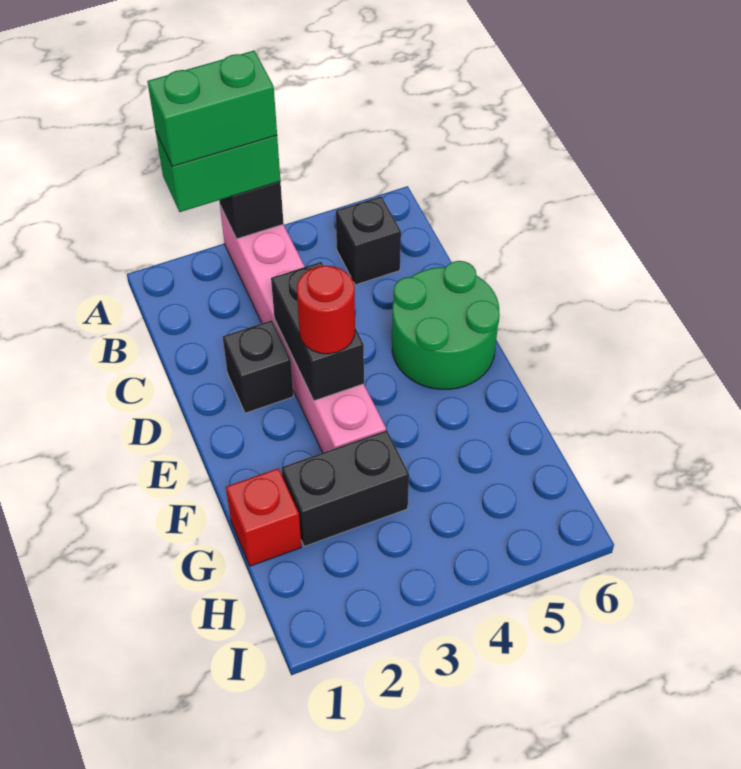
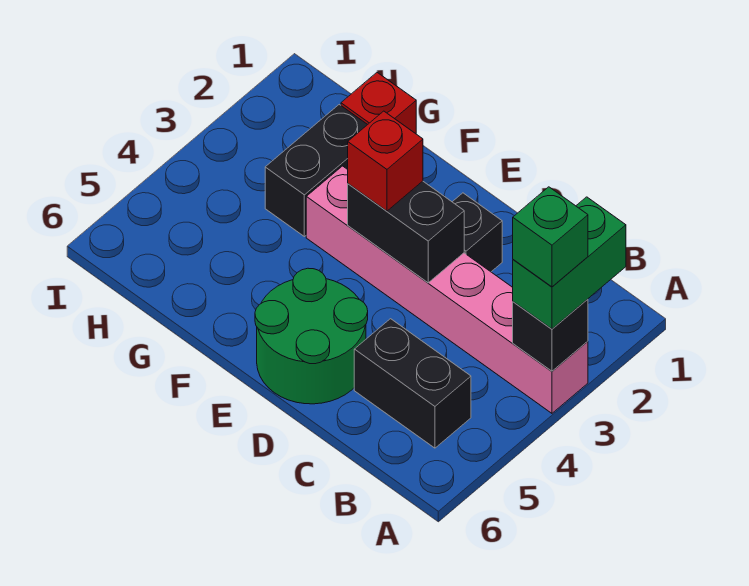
green brick A2:A3 level 4 -> green brick A3 level 4
black brick B5 level 1 -> black brick B5:C5 level 1
red round brick E3 level 3 -> red brick E3 level 3

